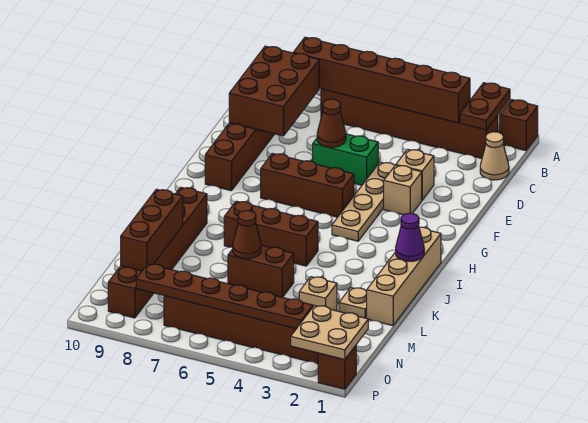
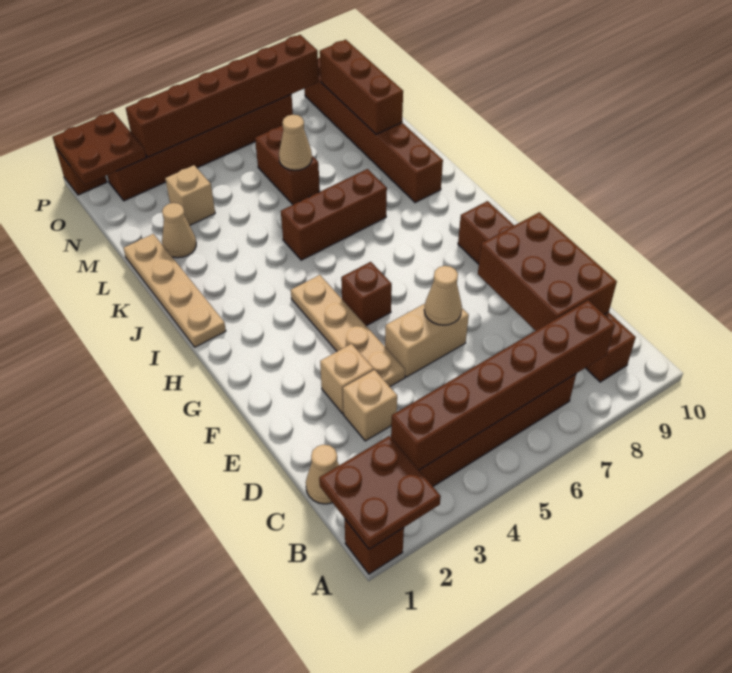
brown plate A2:B2 level 2 -> brown plate A1:B2 level 2
green brick E5:E6 level 1 -> tan brick E5:E6 level 1
brown cone E6 level 2 -> tan cone E6 level 2
tan brick F3 level 1 -> tan brick D3 level 1
brown brick G5:G7 level 1 -> brown brick G5 level 1
tan brick I1:L1 level 1 -> tan plate I1:L1 level 1
purple cone J1 level 2 -> none
tan plate L2 level 1 -> tan cone L2 level 1
brown brick L5:L6 level 1 -> brown brick L6:M6 level 1
brown cone L6 level 2 -> tan cone L6 level 2
tan plate O1:P2 level 2 -> brown plate O1:P2 level 2
brown plate O3:O8 level 2 -> brown brick O3:O8 level 2

